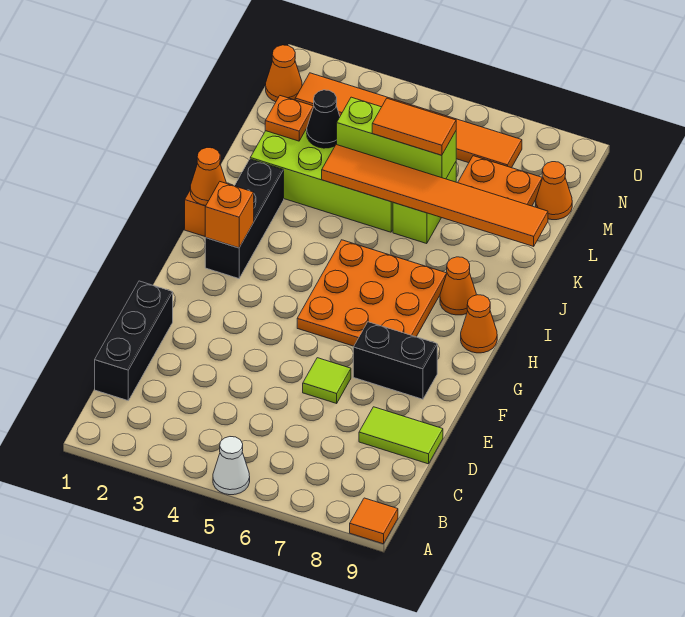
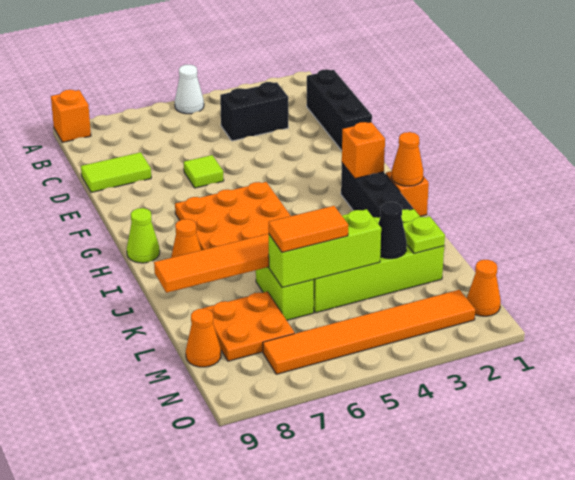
orange tile A9 level 1 -> orange brick A9 level 1
black brick F7:F8 level 1 -> black brick C3:C4 level 1
orange cone H9 level 1 -> lime cone H9 level 1
orange plate L2 level 2 -> lime plate L2 level 2

